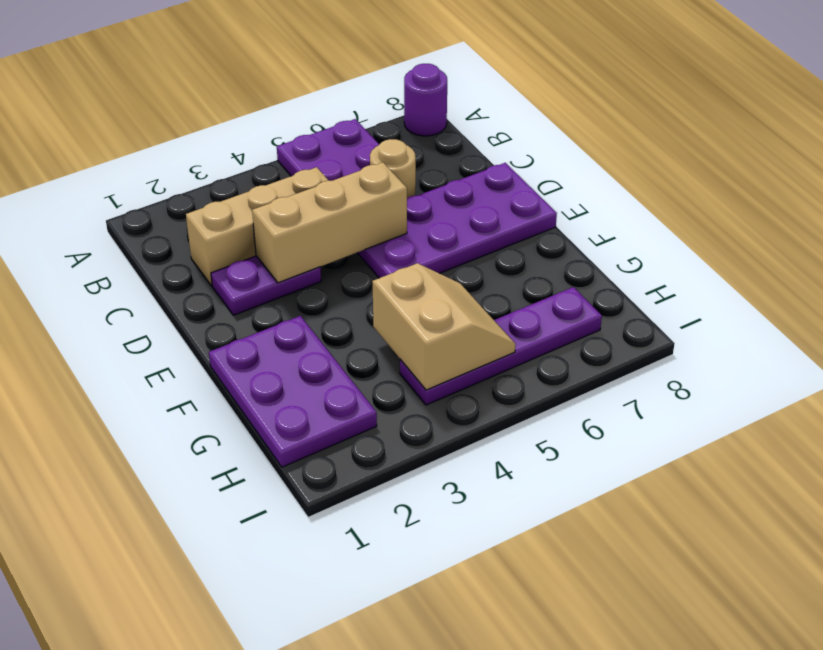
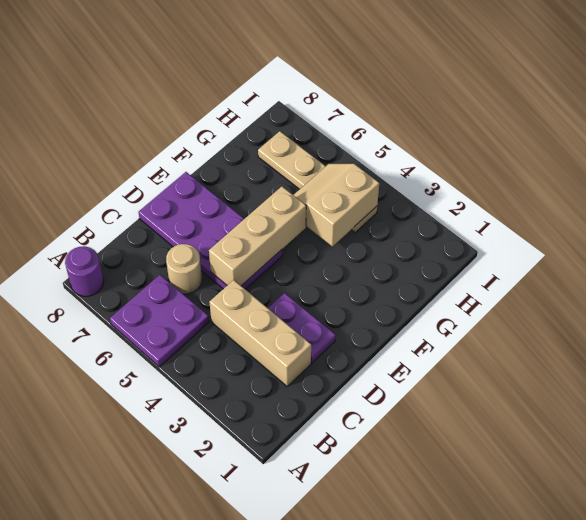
tan brick D3:D5 level 2 -> tan brick D5:F5 level 2
purple plate F1:H2 level 1 -> none
purple plate H4:H7 level 1 -> tan plate H4:H7 level 1

